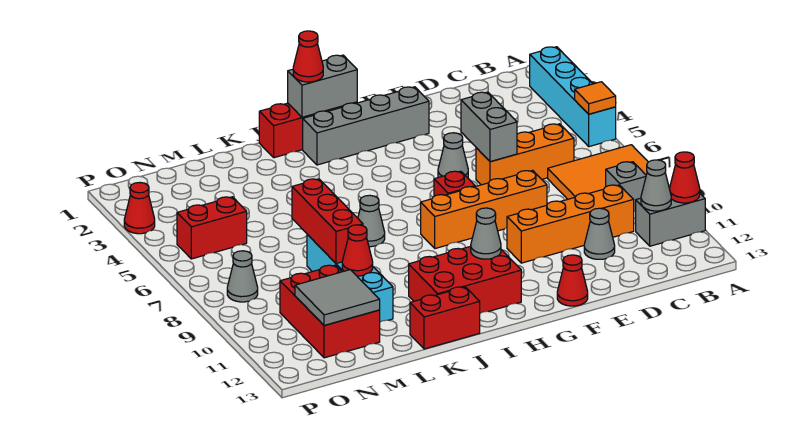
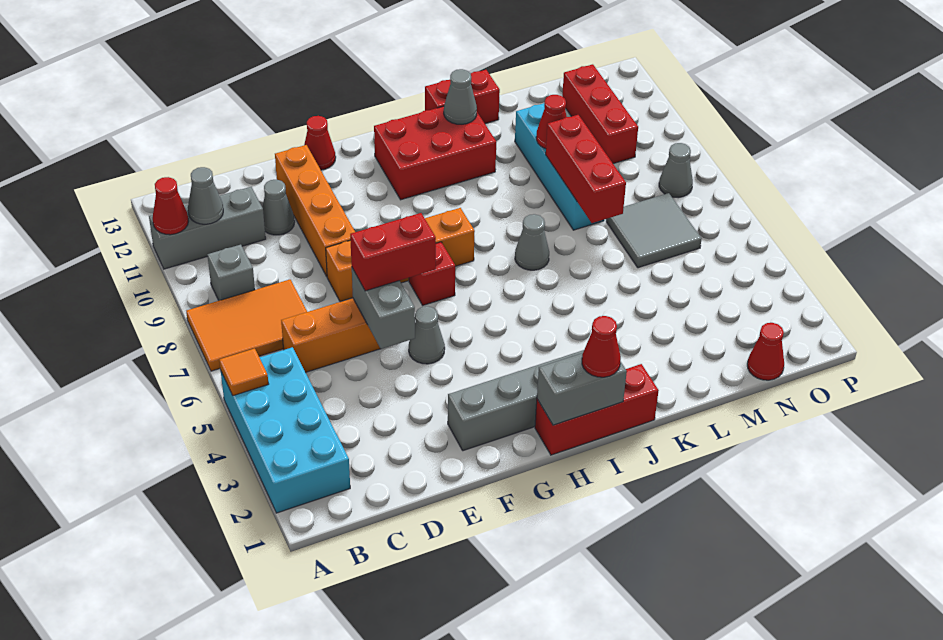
cyan brick A2:A5 level 1 -> cyan brick A2:B5 level 1
grey brick A11:B11 level 1 -> grey brick A11:C11 level 1
orange brick C10:F10 level 1 -> orange brick E9:E12 level 1
grey cone H11 level 2 -> grey cone J12 level 2
red brick M10:N12 level 1 -> red brick N10:N12 level 1
grey tile M11:N12 level 2 -> grey tile M6:N7 level 1
red brick N5:O5 level 1 -> red brick E6:F6 level 3
red cone P3 level 1 -> red cone N1 level 1

